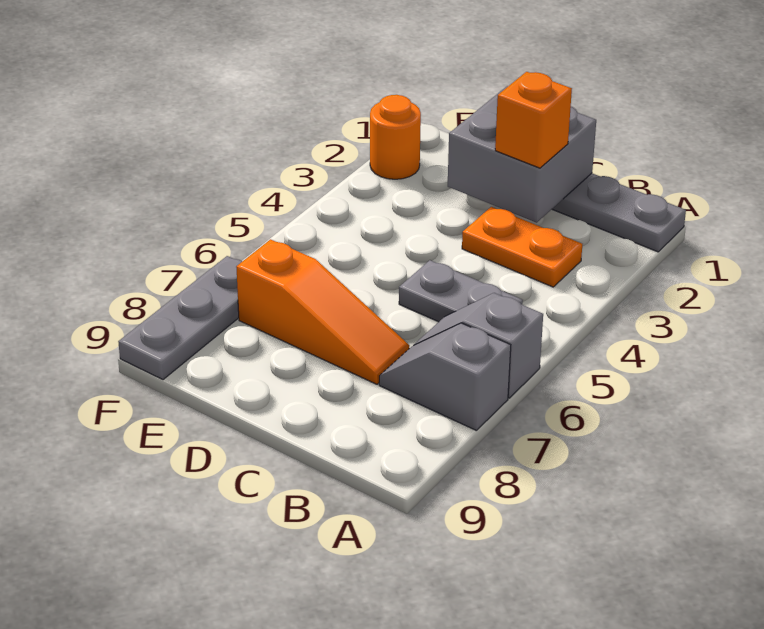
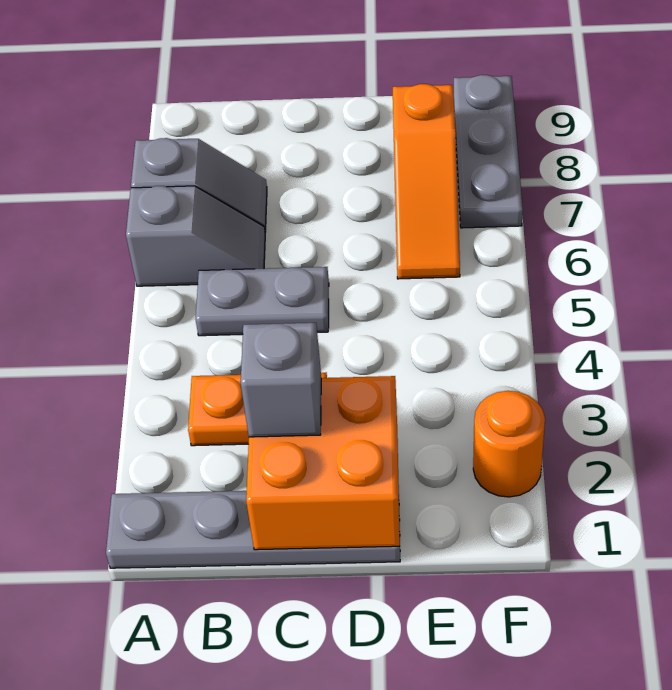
grey brick C1:D2 level 2 -> orange brick C1:D2 level 2
orange brick C2 level 3 -> grey brick C2 level 3
orange slope C7:E7 level 1 top E -> orange slope E6:E8 level 1 top 8

